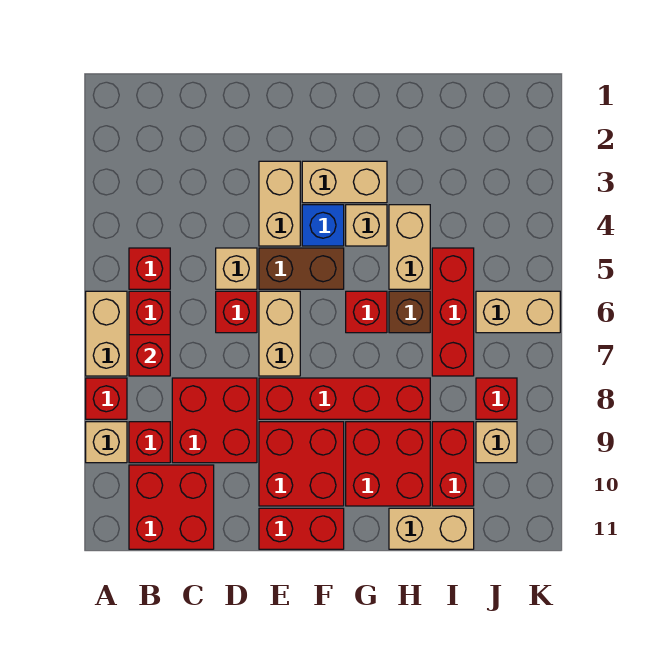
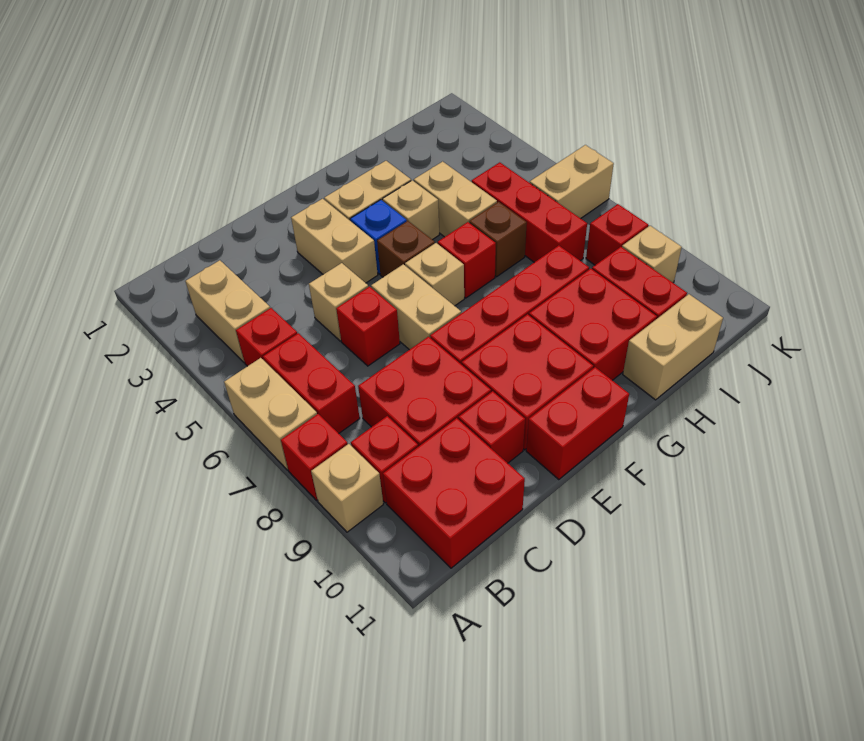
none -> tan brick B3:B4 level 1
red brick B7 level 2 -> red brick D10 level 1
brown brick E5:F5 level 1 -> brown brick F5 level 1
none -> tan brick F6 level 1

